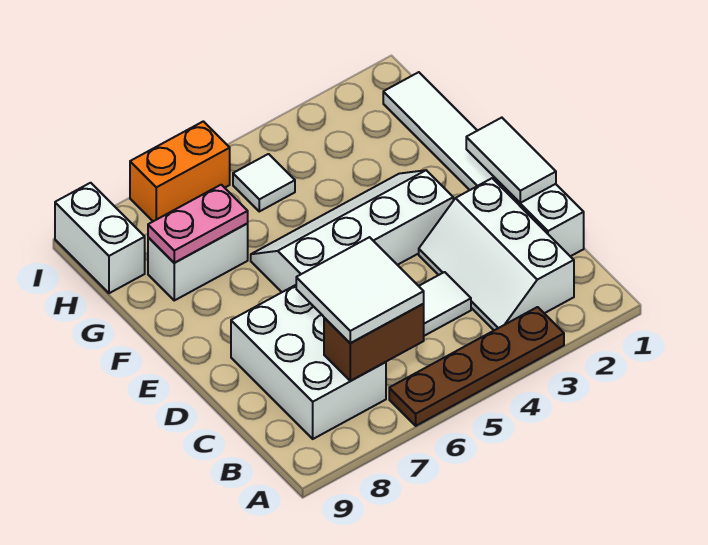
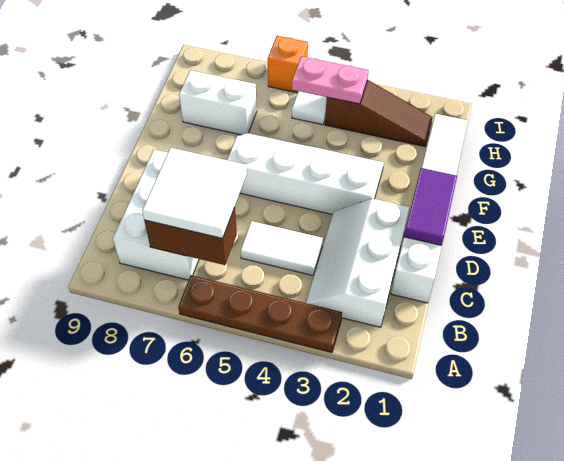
white tile D1:E1 level 2 -> purple tile D1:E1 level 2
pink plate G7:G8 level 2 -> pink plate H4:H5 level 2
none -> brown slope H2:H4 level 1 top 4
white brick H9:I9 level 1 -> none
orange brick I6:I7 level 1 -> orange brick I6 level 1

